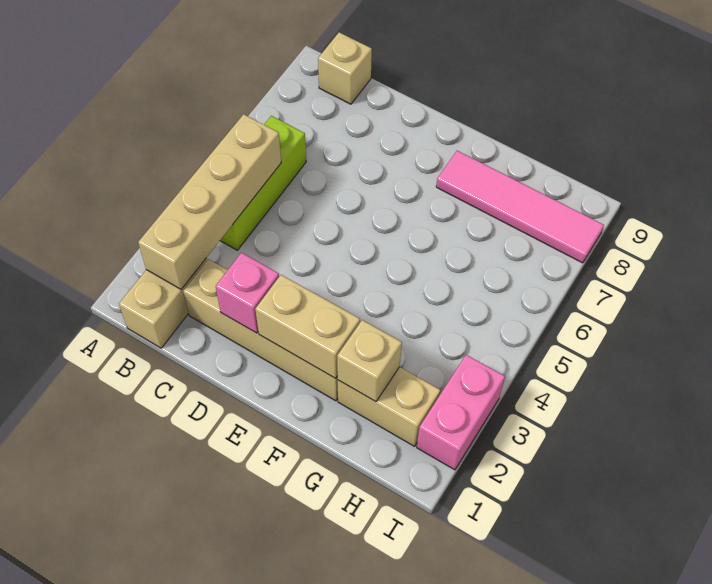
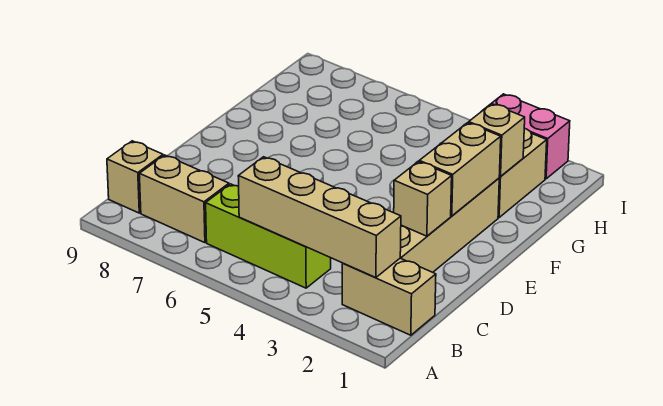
none -> tan brick B7:B8 level 1
pink brick D2 level 2 -> tan brick D2 level 2
pink tile F8:I8 level 1 -> none

